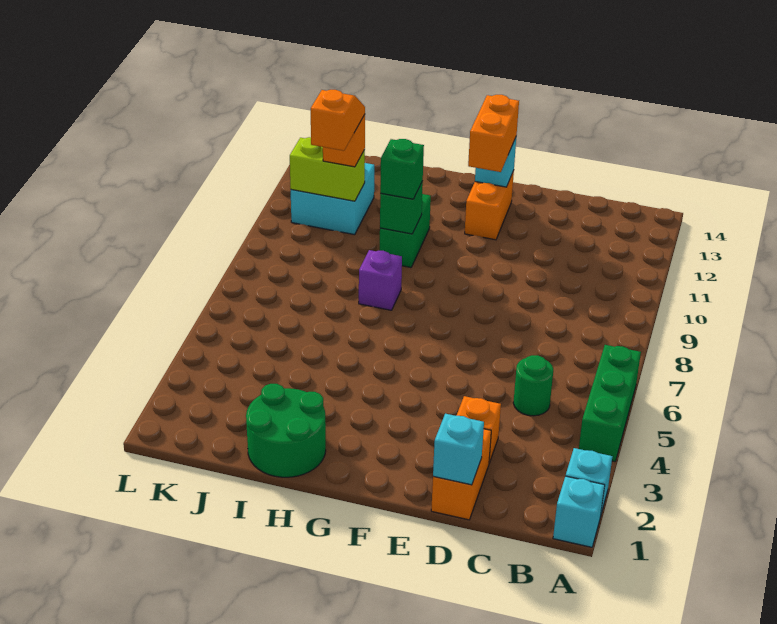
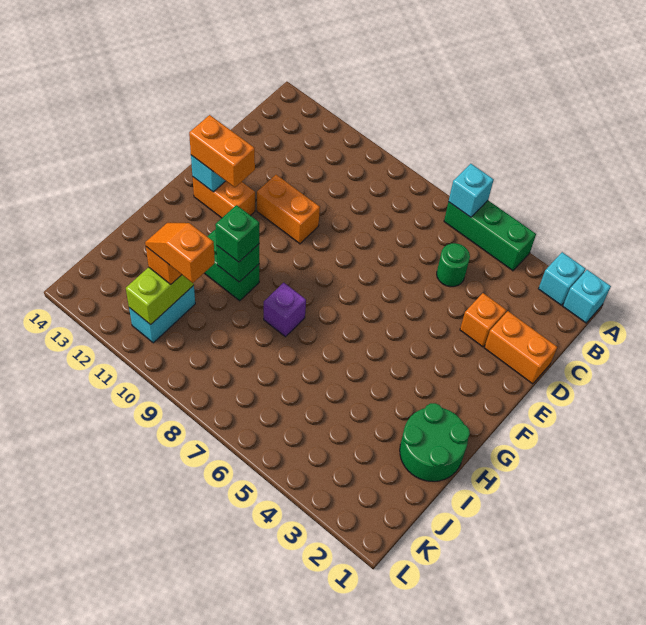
cyan brick D1 level 2 -> cyan brick A6 level 2
none -> orange brick E10:E11 level 1
cyan brick J11:K12 level 1 -> cyan brick J11:K11 level 1

